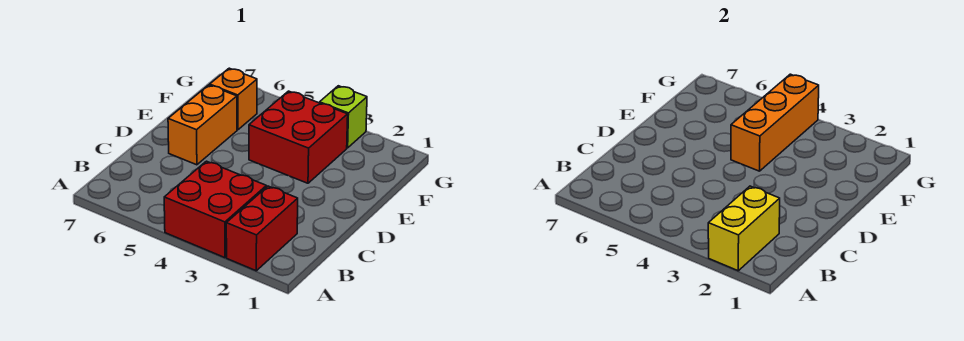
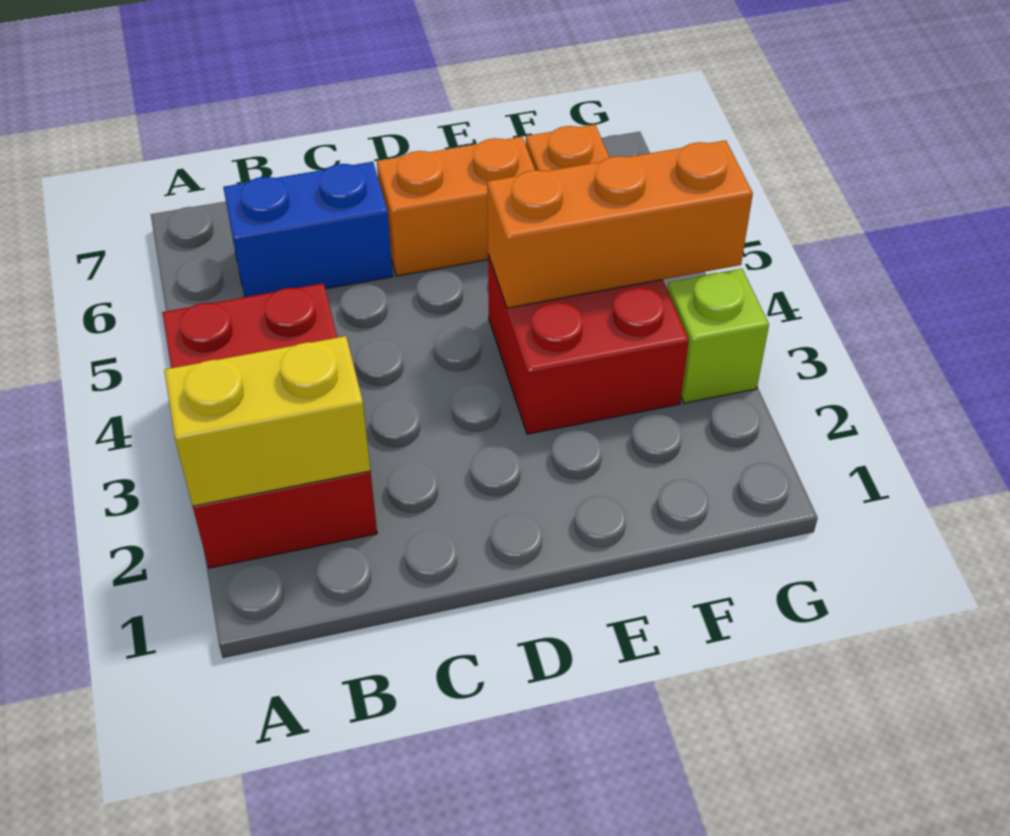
none -> blue brick B6:C6 level 1

